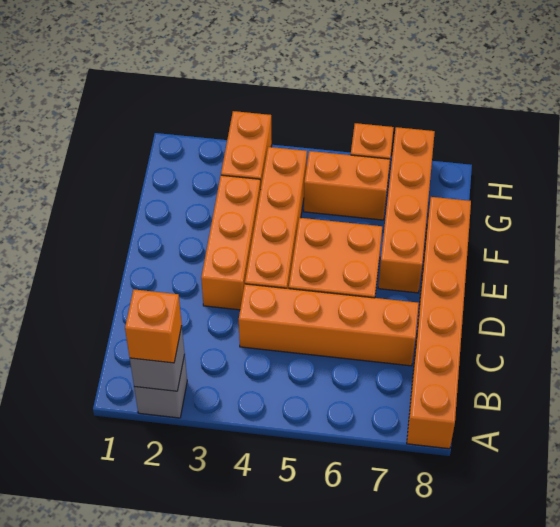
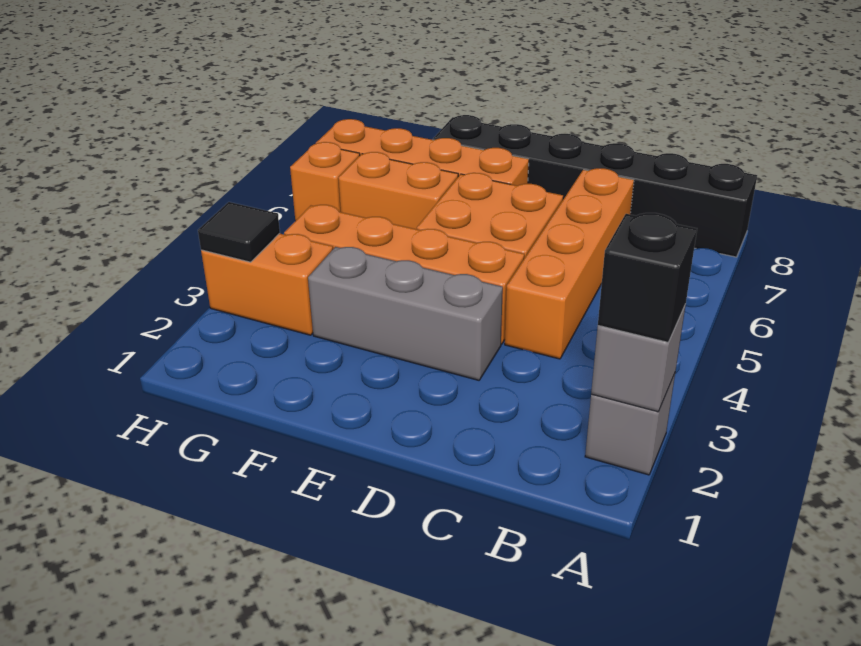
orange brick A2 level 3 -> black brick A2 level 3
orange brick A8:F8 level 1 -> black brick A8:F8 level 1
orange brick D3:F3 level 1 -> grey brick D3:F3 level 1
orange brick G5:G6 level 1 -> orange brick F6:G6 level 1
none -> black tile H3 level 2

